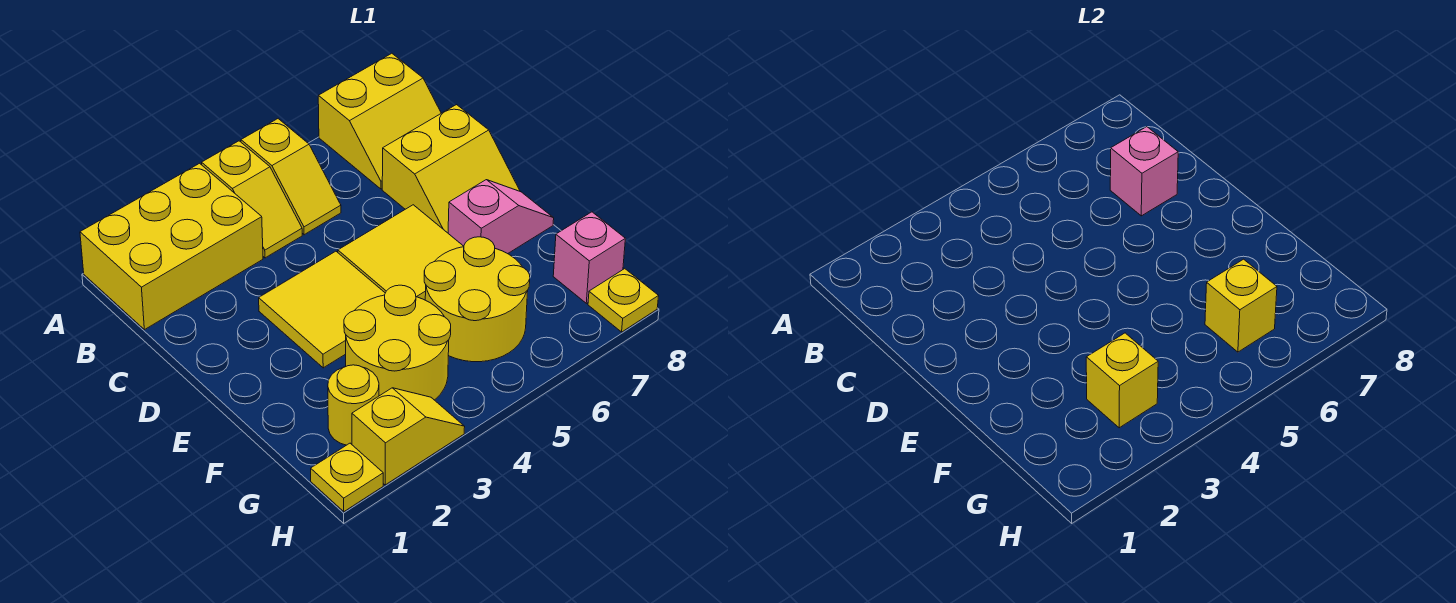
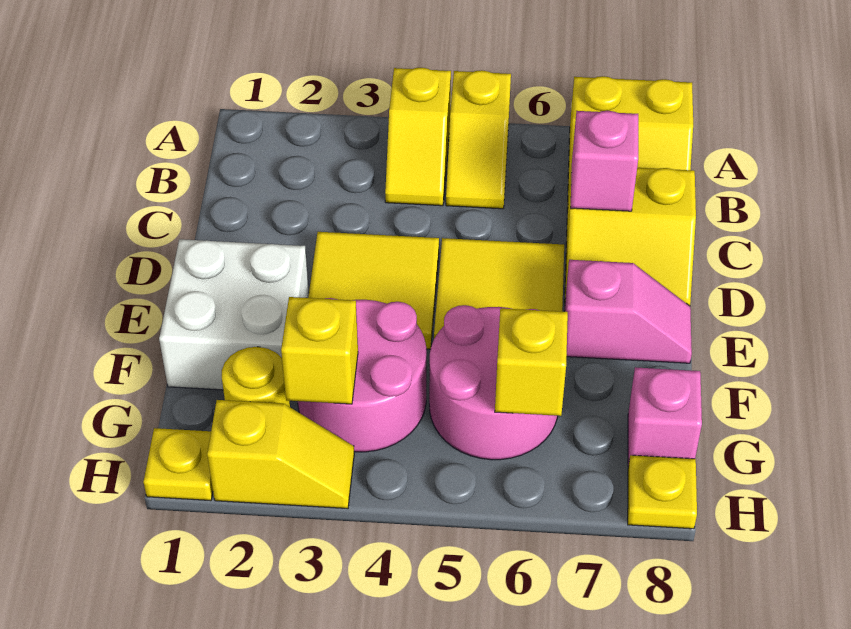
yellow brick A1:B3 level 1 -> none
none -> white brick E1:F2 level 1
yellow round brick F3:G4 level 1 -> pink round brick F3:G4 level 1
yellow round brick F5:G6 level 1 -> pink round brick F5:G6 level 1

